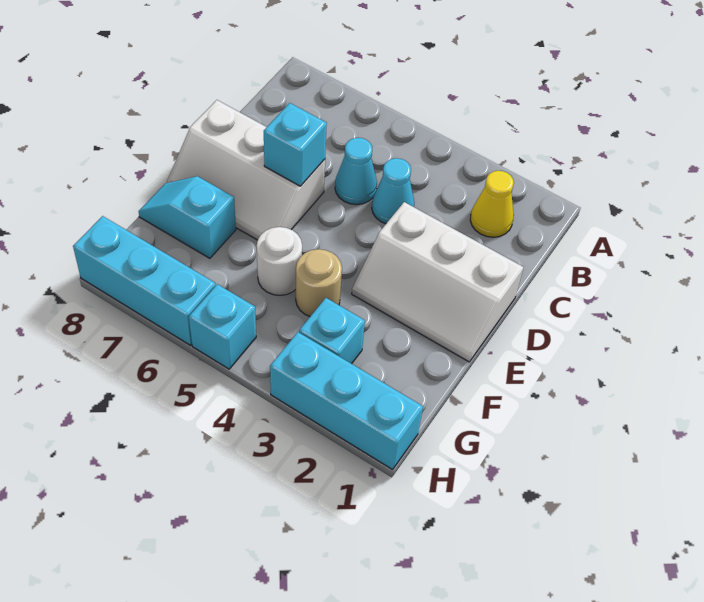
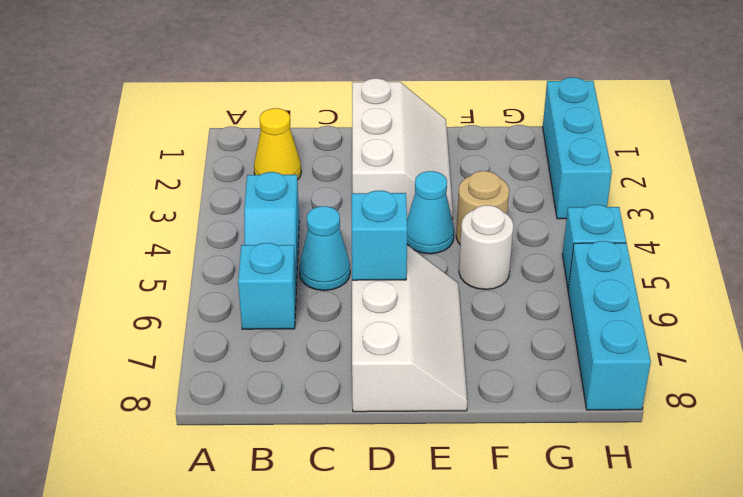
cyan cone C4 level 1 -> cyan cone E4 level 1
cyan slope F7:F8 level 1 top 7 -> cyan slope B4:B5 level 1 top 4
cyan brick G3 level 1 -> cyan brick B6 level 1

